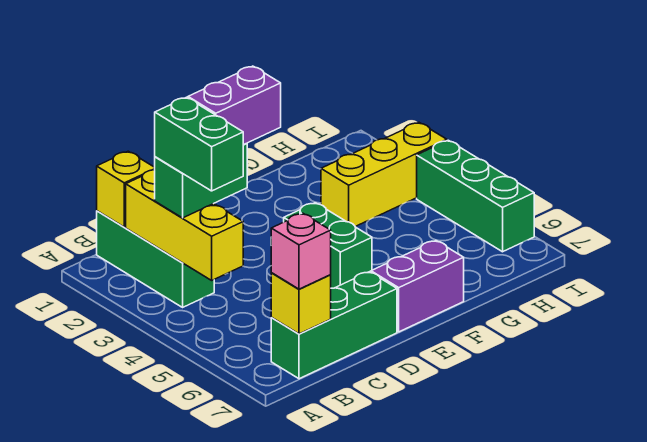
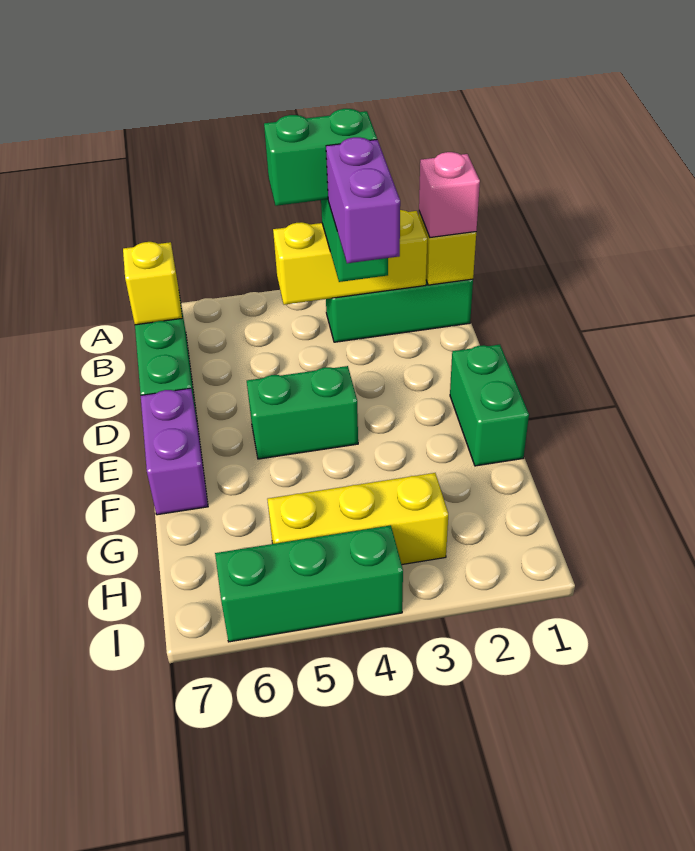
pink brick B7 level 3 -> pink brick B1 level 3
none -> green brick E1:F1 level 1
yellow brick G3:I3 level 1 -> yellow brick H3:H5 level 1

